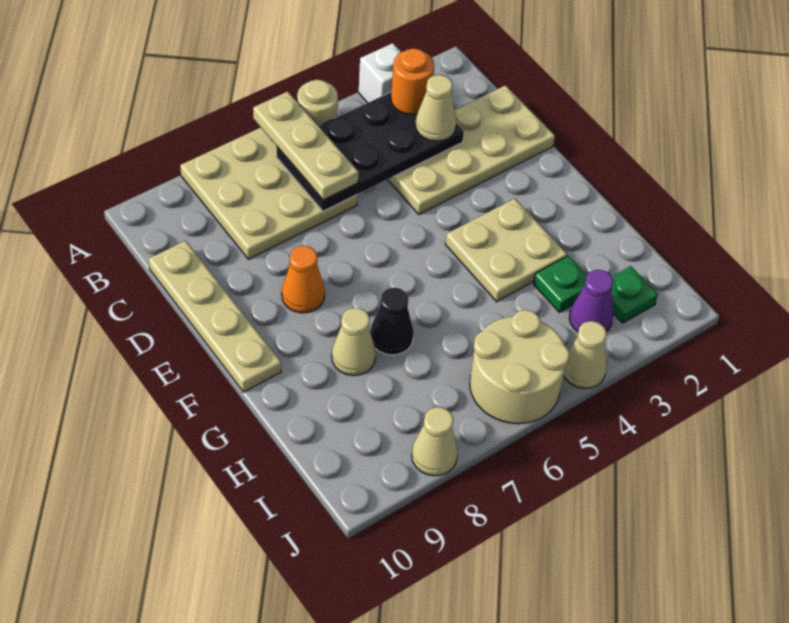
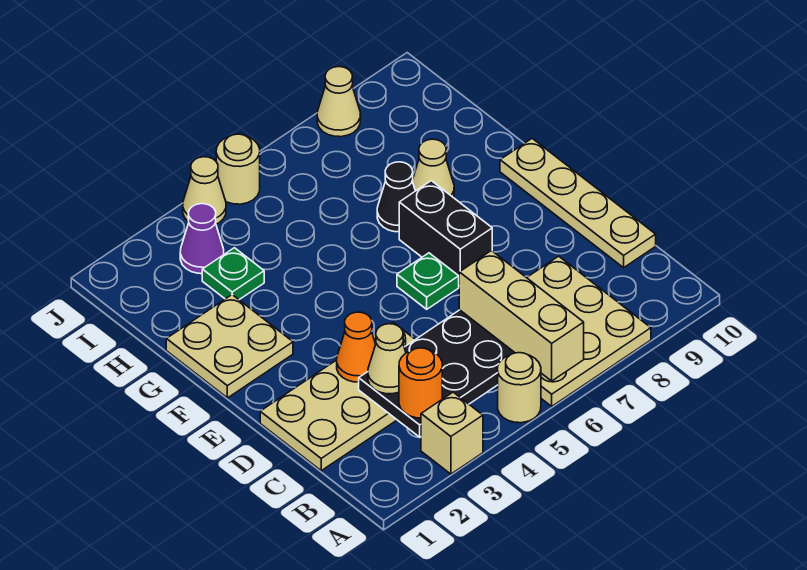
white brick A3 level 1 -> tan brick A3 level 1
tan plate A6:C6 level 3 -> tan brick A6:C6 level 3
none -> black brick E7:F7 level 1
orange cone E8 level 1 -> orange cone D3 level 2
tan plate F3:G4 level 1 -> tan plate F1:G2 level 1
green plate I2 level 1 -> green plate E6 level 1
tan round brick I5:J6 level 1 -> tan round brick J5 level 1

